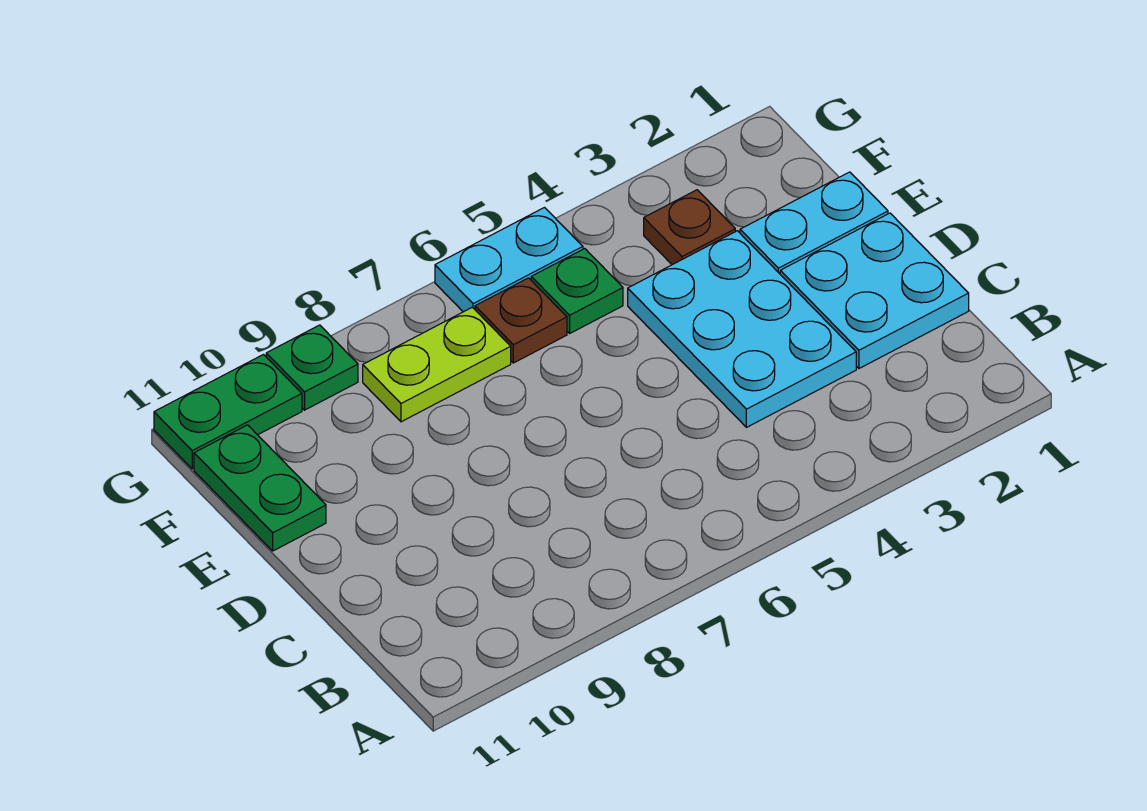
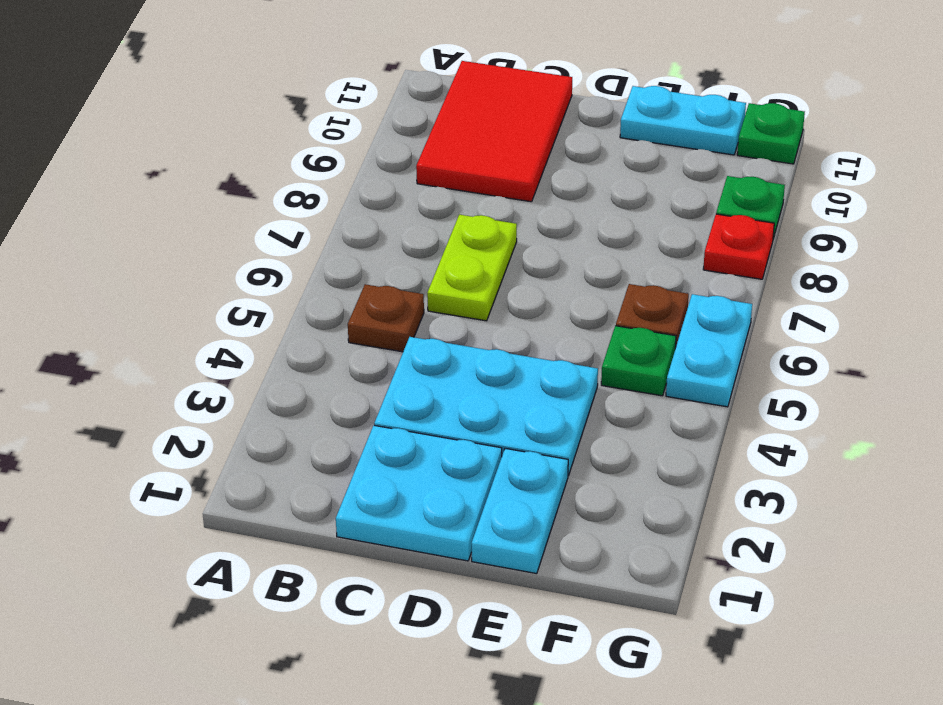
none -> red tile B9:C11 level 1
green plate E11:F11 level 1 -> cyan plate E11:F11 level 1
brown plate F3 level 1 -> brown plate B5 level 1
lime plate F7:F8 level 1 -> lime plate C6:C7 level 1
none -> red plate G8 level 1
green plate G10:G11 level 1 -> green plate G11 level 1

